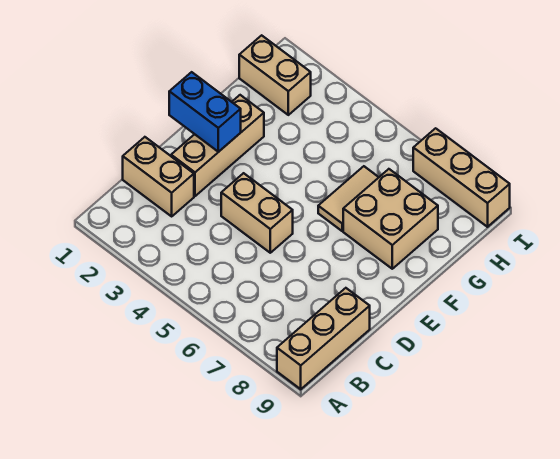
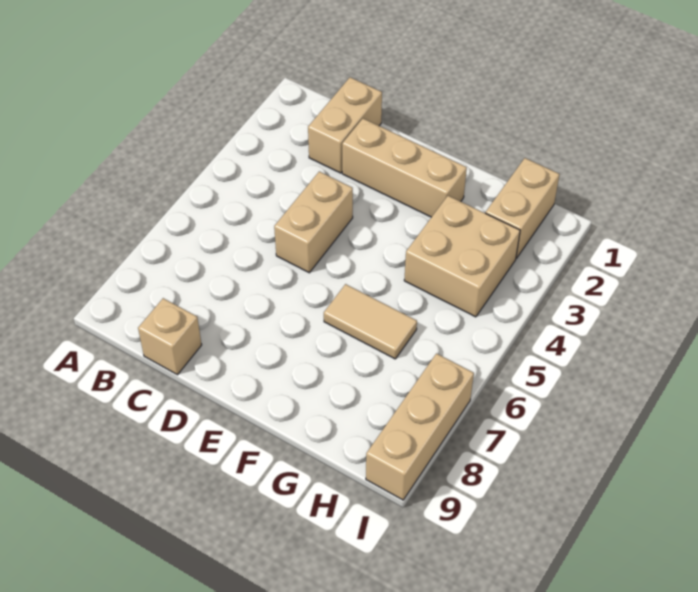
tan brick A9:C9 level 1 -> tan brick C9 level 1
blue brick E1:E2 level 2 -> none
tan brick F7:G8 level 1 -> tan brick G3:H4 level 1

